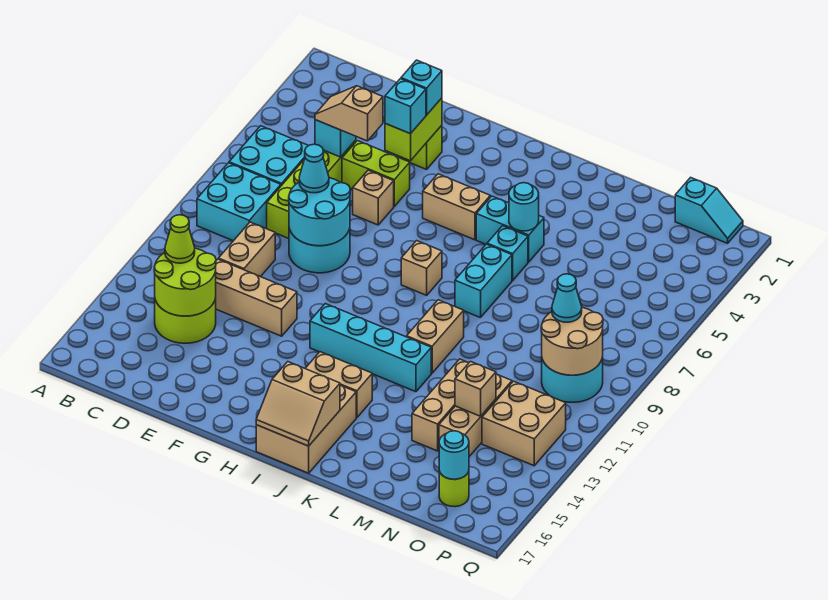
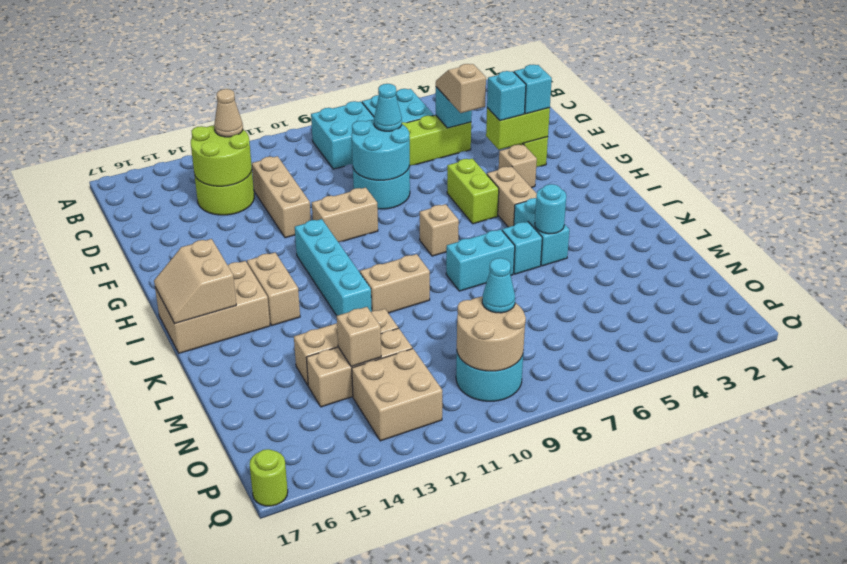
lime cone C13 level 3 -> tan cone C13 level 3
tan brick D10:D11 level 1 -> tan brick G10:G11 level 1
lime brick E5:F5 level 1 -> lime brick G6:H6 level 1
tan brick F6 level 1 -> tan brick G4 level 1
cyan slope O1:P1 level 1 top O -> none
lime round brick O16 level 1 -> lime round brick Q17 level 1
cyan round brick O16 level 2 -> none

